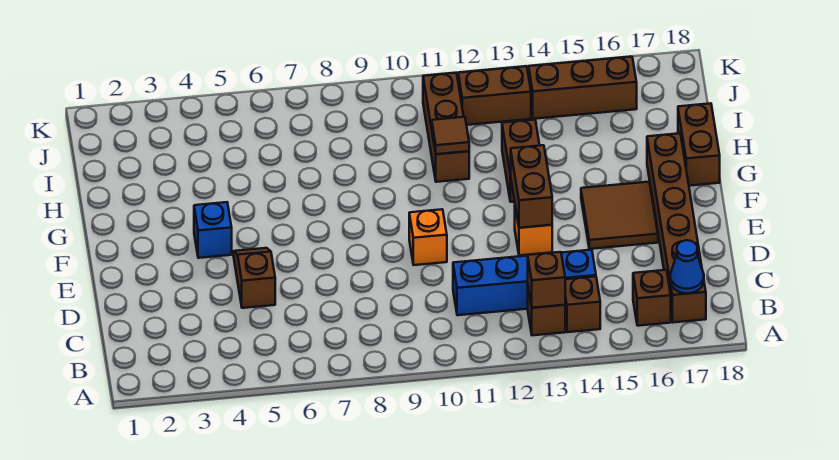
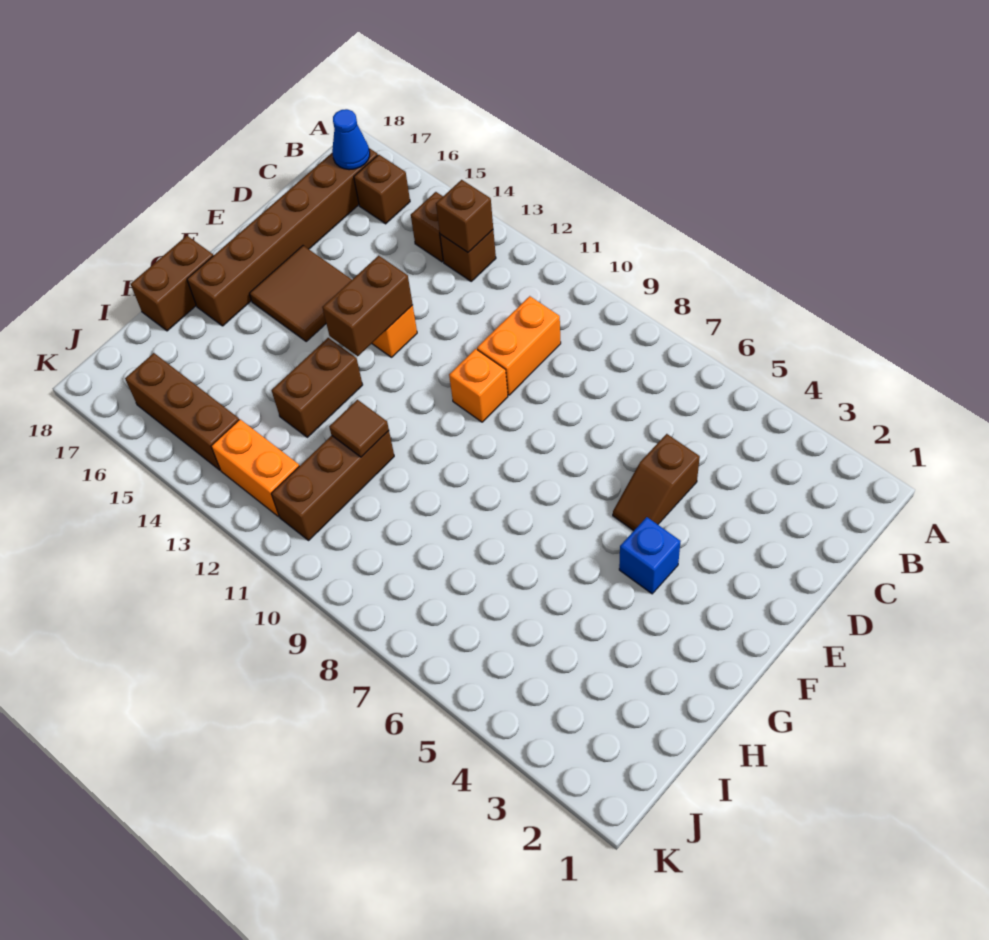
none -> orange brick C10:D10 level 1
blue brick C11:C14 level 1 -> none
brown brick J12:J13 level 1 -> orange brick J12:J13 level 1

